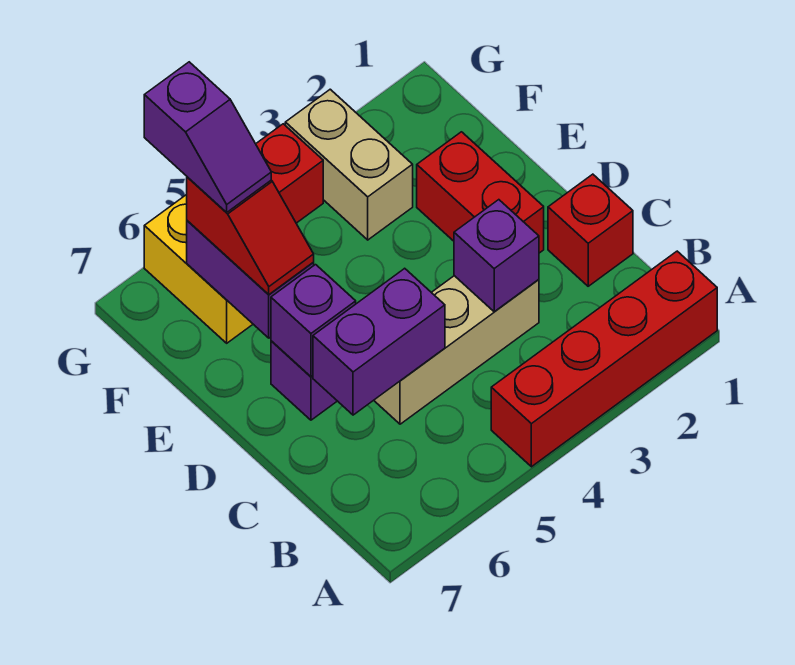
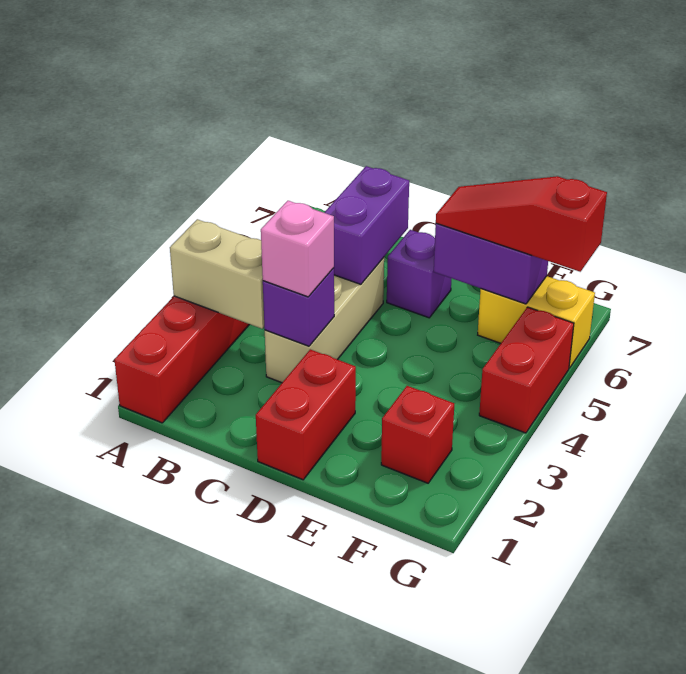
red brick C1 level 1 -> red brick F2 level 1
none -> pink brick C3 level 3
red brick D2:E2 level 1 -> red brick D1:D2 level 1
purple brick D6 level 2 -> none
red slope E6:F6 level 3 top F -> red slope E6:G6 level 3 top G
tan brick F3:G3 level 1 -> tan brick A3:B3 level 2
purple slope F6:G6 level 4 top G -> none

